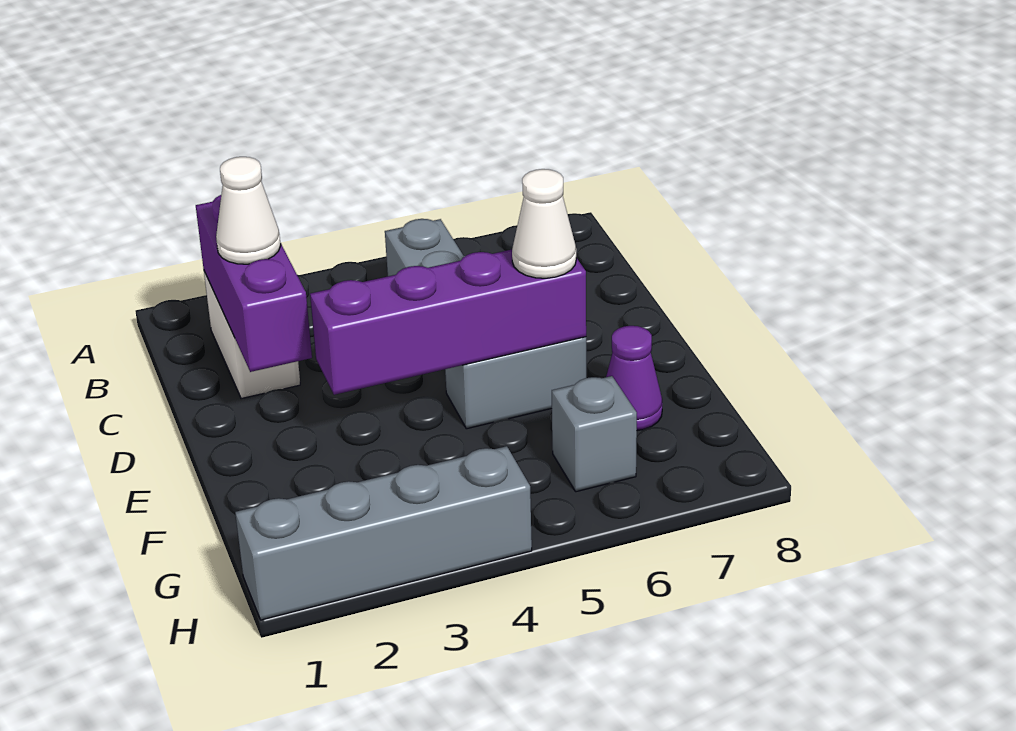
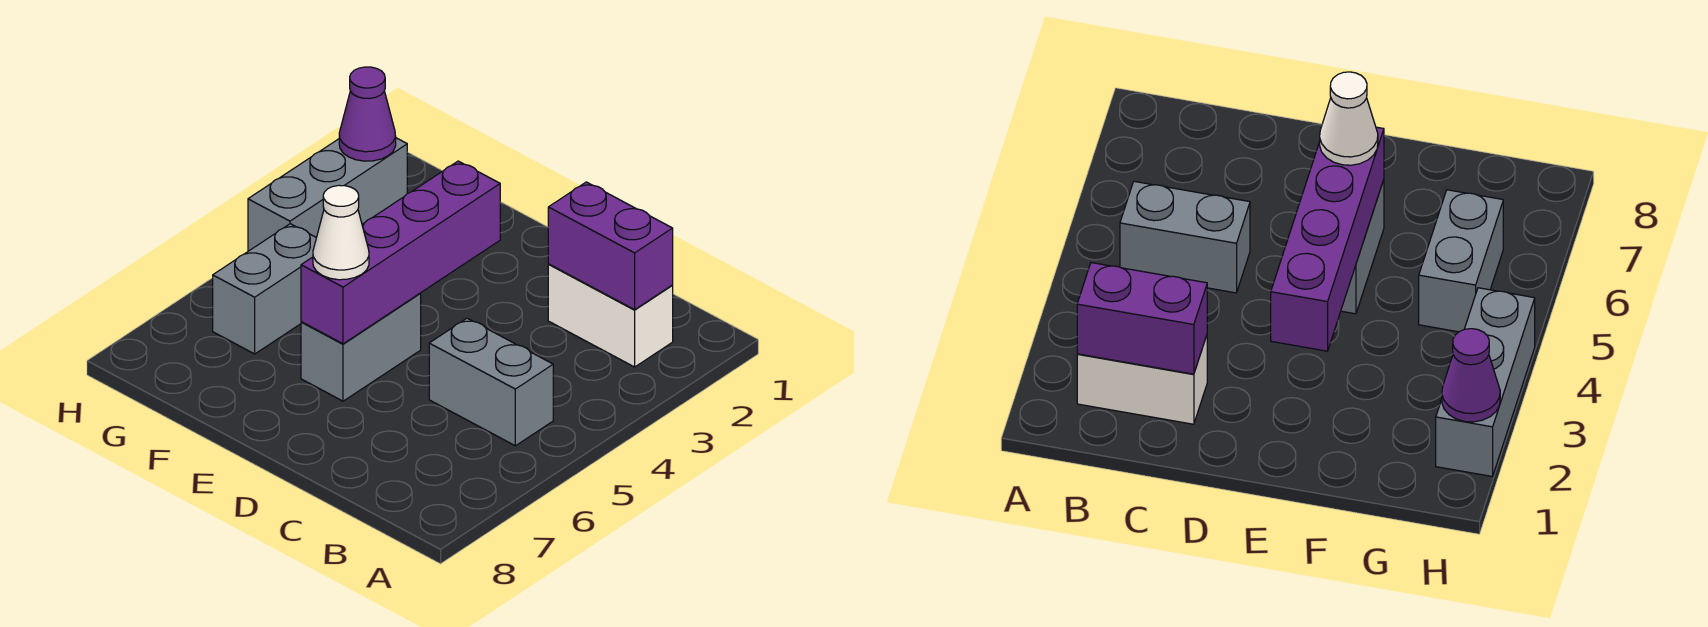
purple brick B2:D2 level 2 -> purple brick B2:C2 level 2
white cone C2 level 3 -> none
purple cone F7 level 1 -> purple cone H2 level 2
grey brick G6 level 1 -> grey brick G5:G6 level 1
grey brick H1:H4 level 1 -> grey brick H2:H4 level 1

